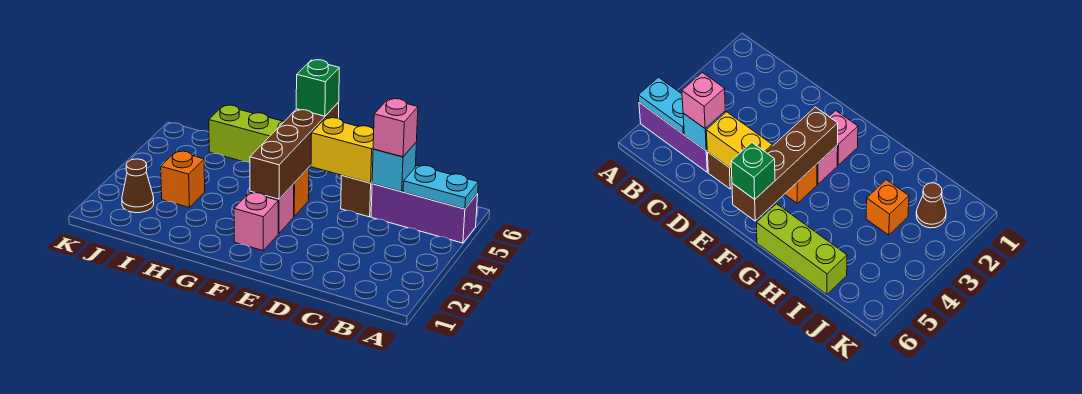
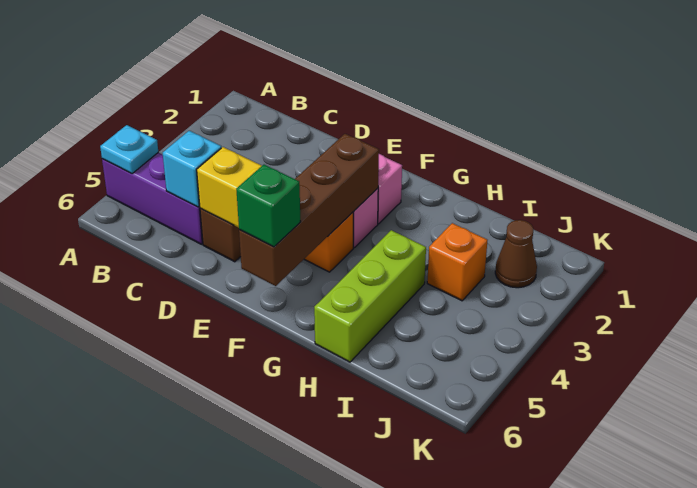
cyan plate A5:B5 level 2 -> cyan plate A5 level 2
pink brick C5 level 3 -> none
lime brick G6:I6 level 1 -> lime brick H4:H6 level 1

